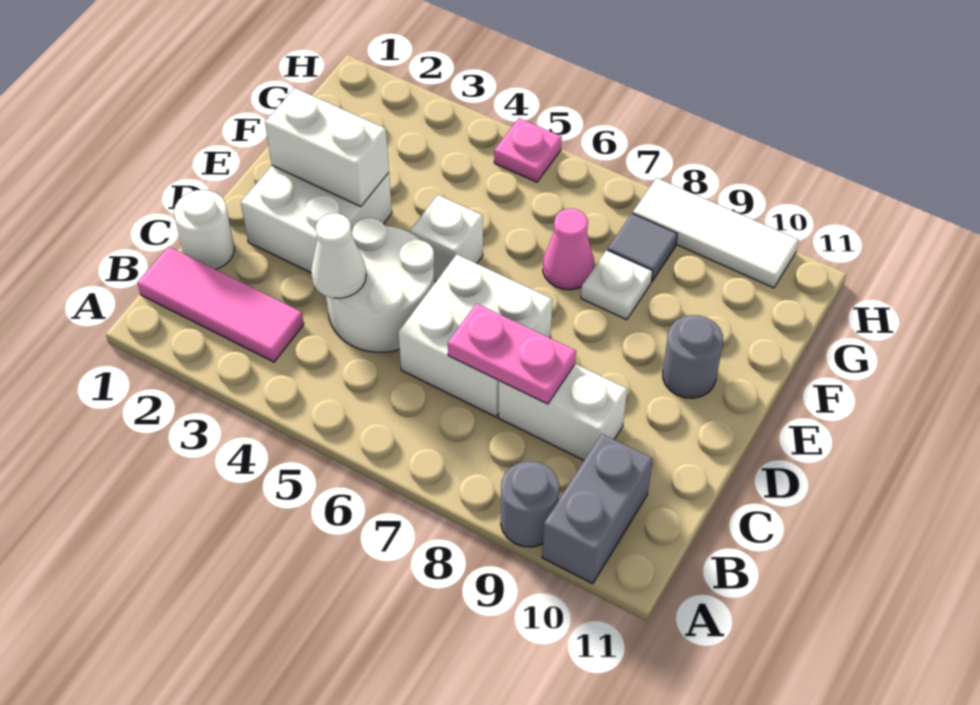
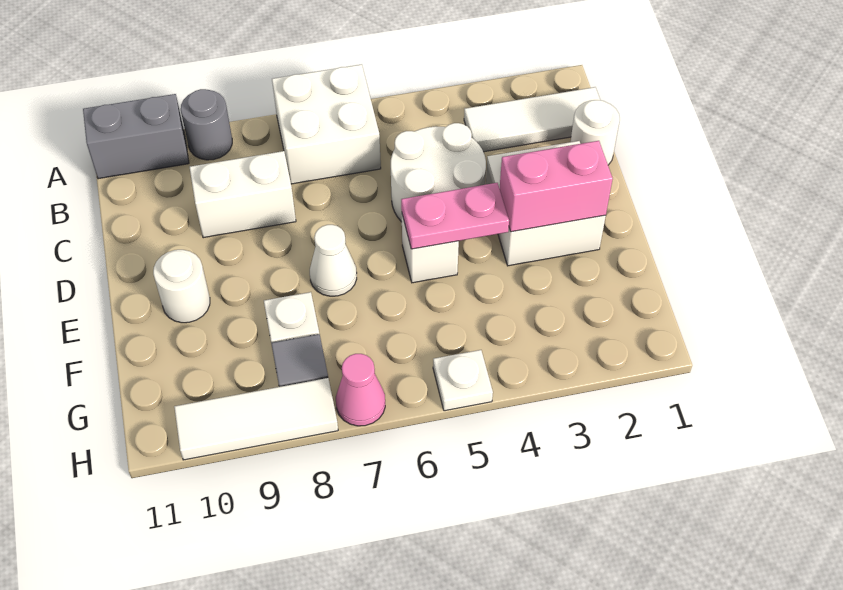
grey brick A10:B10 level 1 -> grey brick A10:A11 level 1
pink tile B1:B3 level 1 -> white tile B1:B3 level 1
white cone C4 level 2 -> white cone E7 level 1
white brick C6:D7 level 1 -> white brick A6:B7 level 1
pink plate C7:C8 level 2 -> pink plate E4:E5 level 2
white brick E2:E3 level 2 -> pink brick E2:E3 level 2
grey round brick E10 level 1 -> white round brick E10 level 1
pink cone F7 level 1 -> pink cone H7 level 1
pink plate H5 level 1 -> white plate H5 level 1

